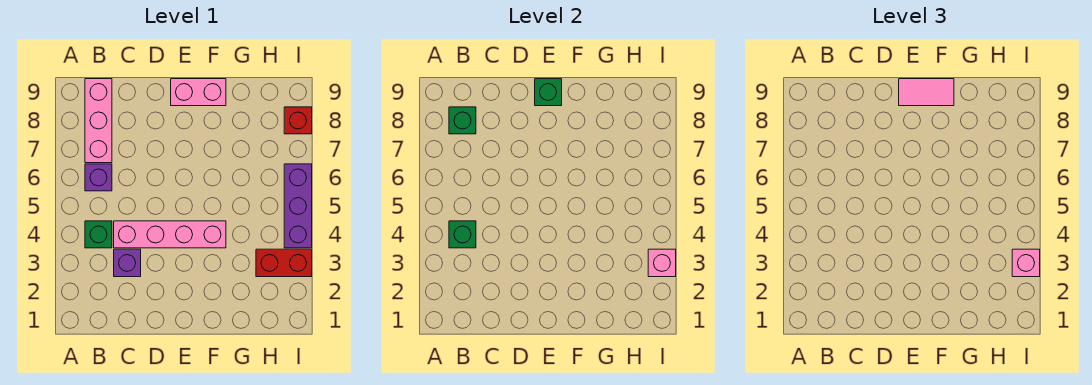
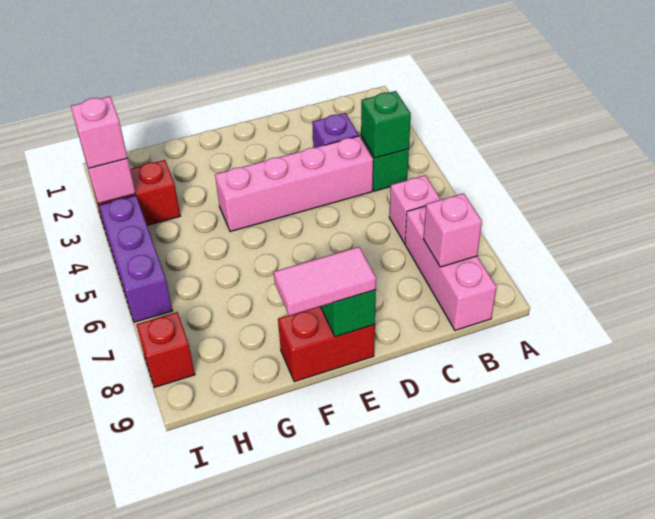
purple brick B6 level 1 -> pink brick B6 level 1
green brick B8 level 2 -> pink brick B8 level 2
pink brick E9:F9 level 1 -> red brick E9:F9 level 1

